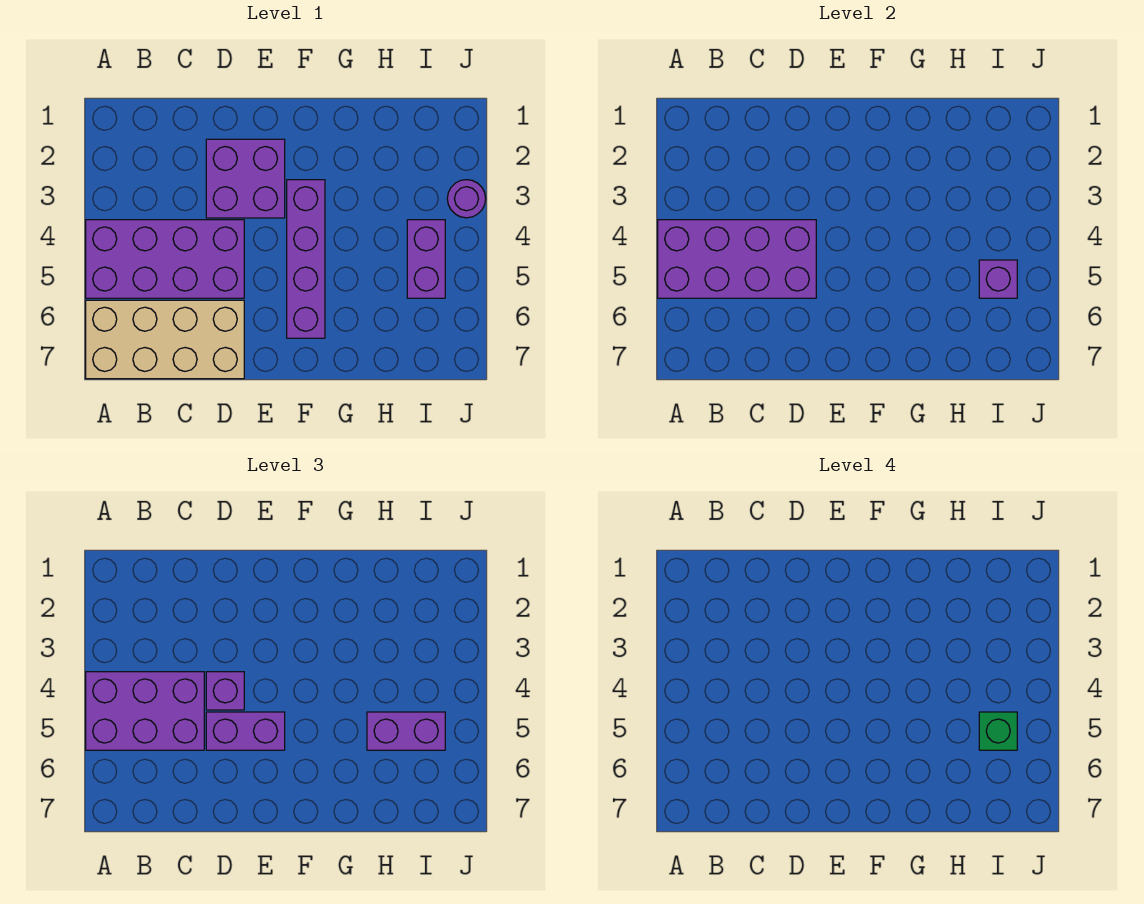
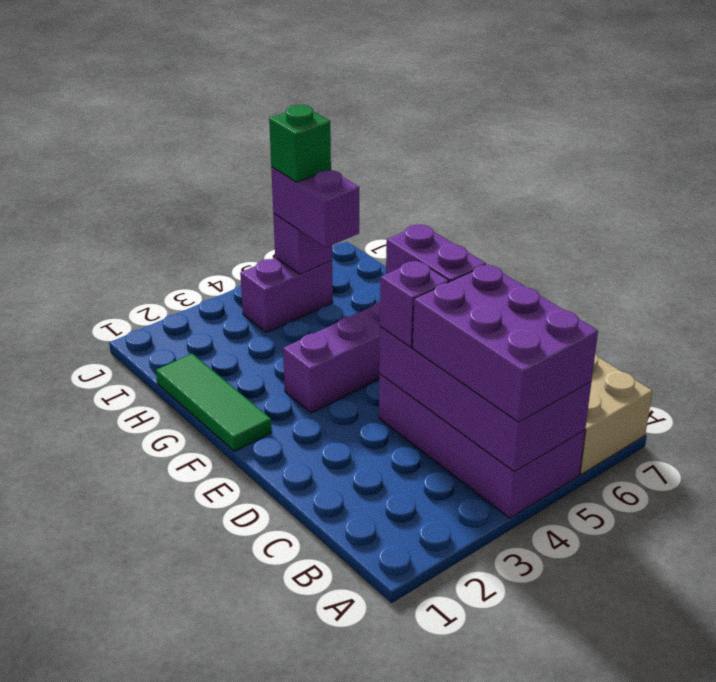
purple brick D2:E3 level 1 -> none
none -> green tile F1:H1 level 1
purple round brick J3 level 1 -> none

